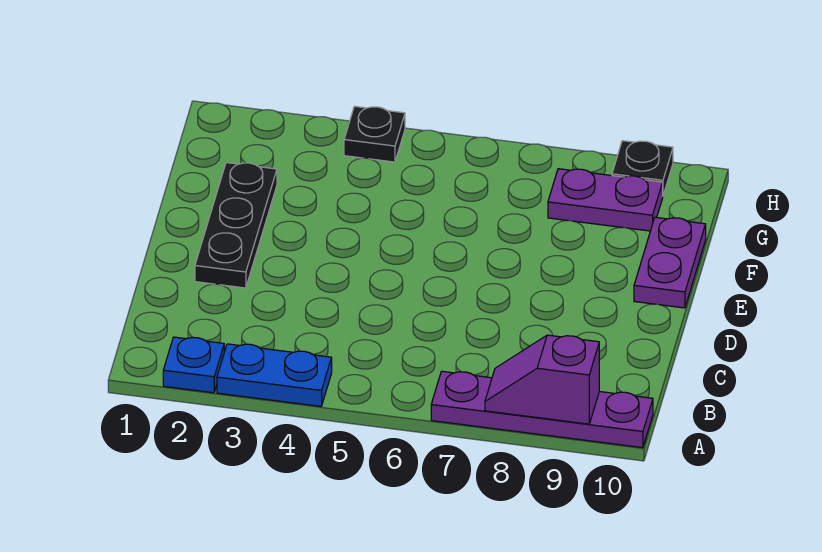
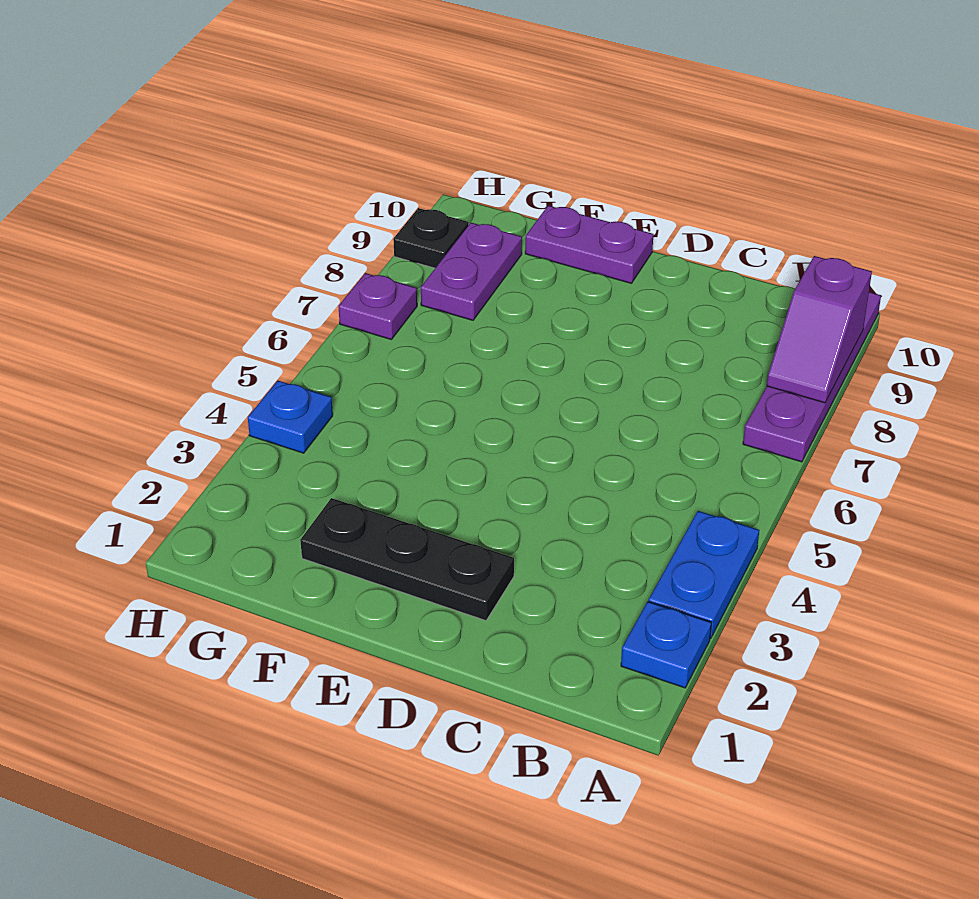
black plate H4 level 1 -> blue plate H4 level 1
none -> purple plate H7 level 1

